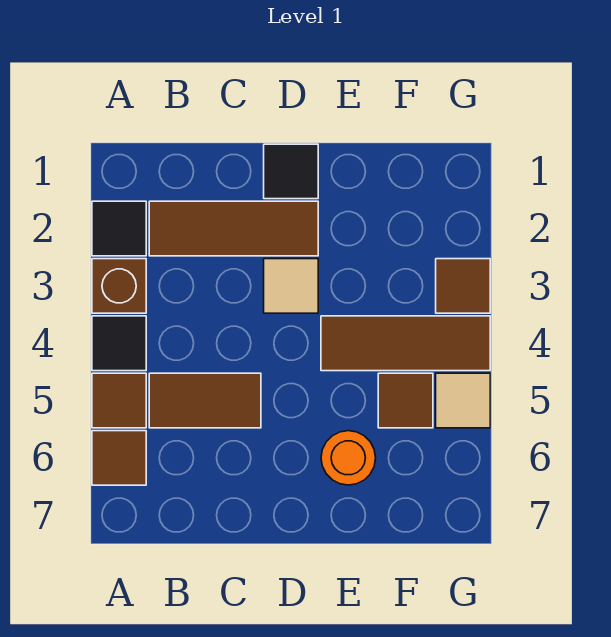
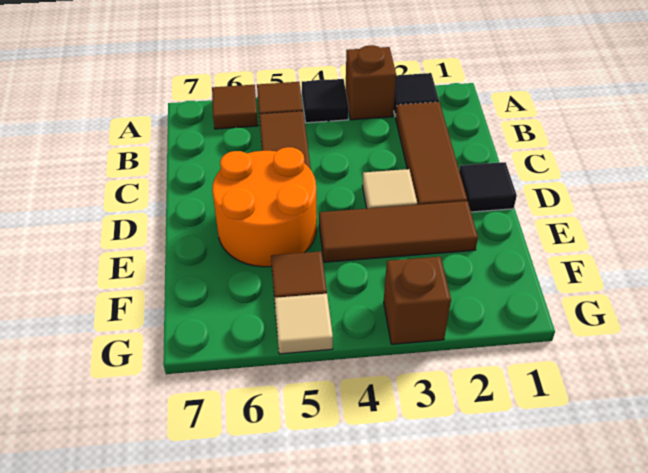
brown tile E4:G4 level 1 -> brown tile E2:E4 level 1
orange round brick E6 level 1 -> orange round brick D5:E6 level 1
brown tile G3 level 1 -> brown brick G3 level 1

